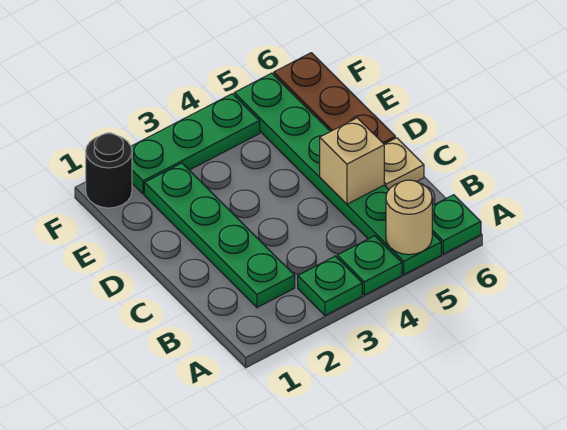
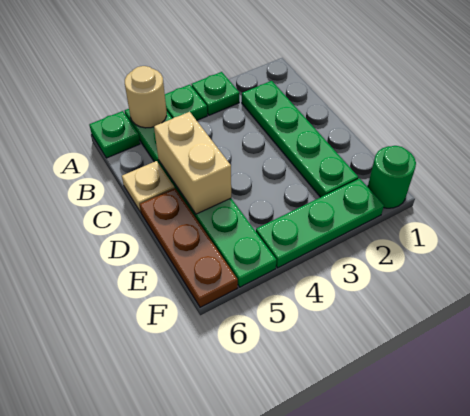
tan brick C5 level 2 -> tan brick C5:D5 level 2
black round brick F1 level 1 -> green round brick F1 level 1

